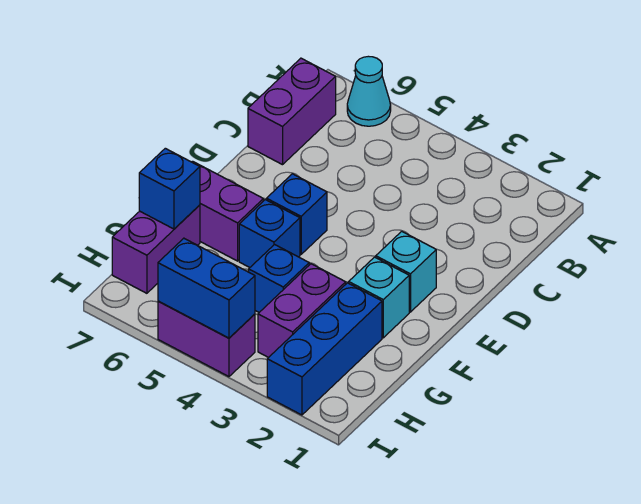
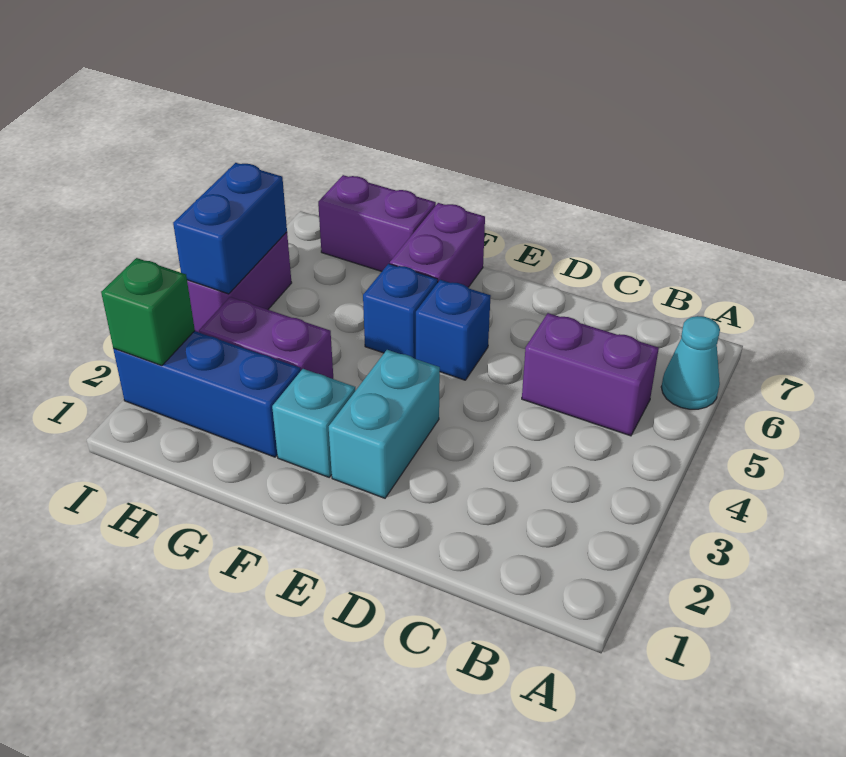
purple brick B7:C7 level 1 -> purple brick B5:C5 level 1
cyan brick E2 level 1 -> cyan brick E2:E3 level 1
blue brick G4 level 1 -> none
blue brick G7 level 2 -> none
none -> green brick I2 level 2

